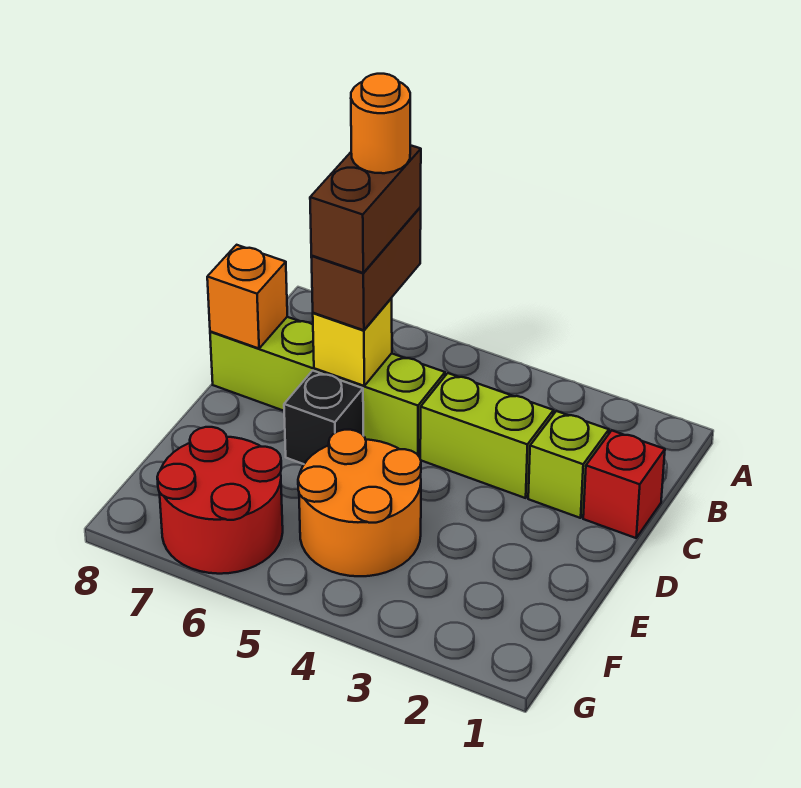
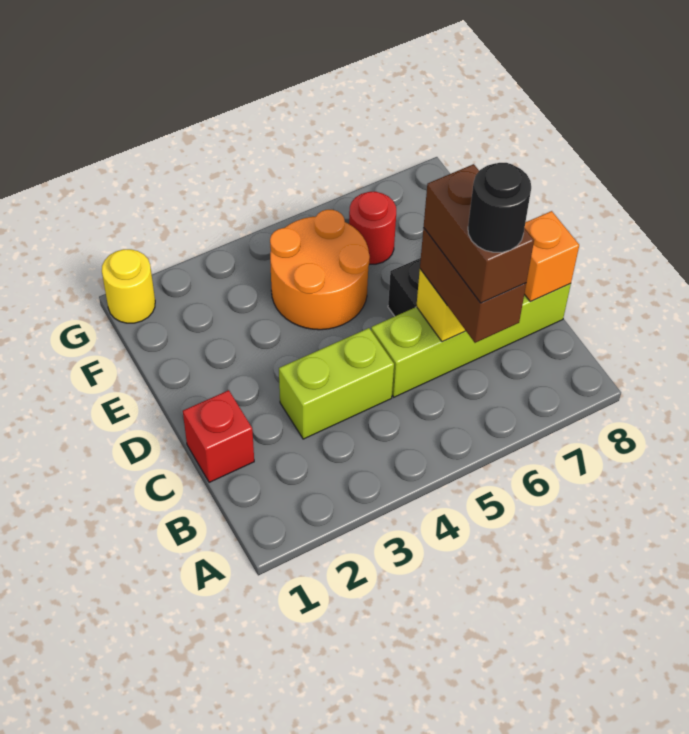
orange round brick B6 level 5 -> black round brick B6 level 5
lime brick C2 level 1 -> none
red round brick F6:G7 level 1 -> red round brick F6 level 1
none -> yellow round brick G1 level 1

